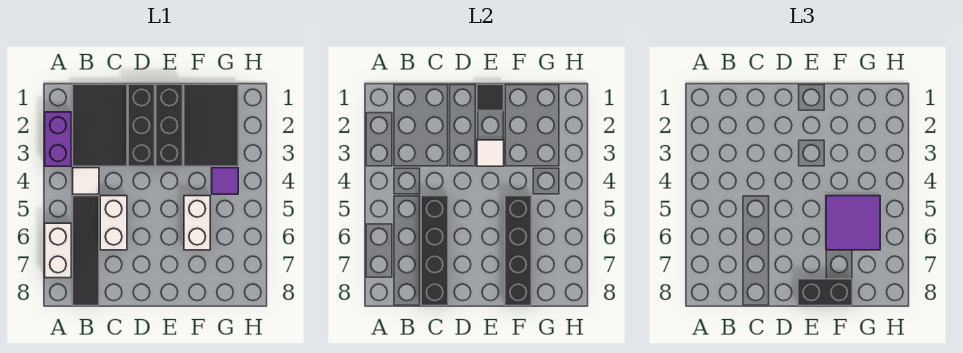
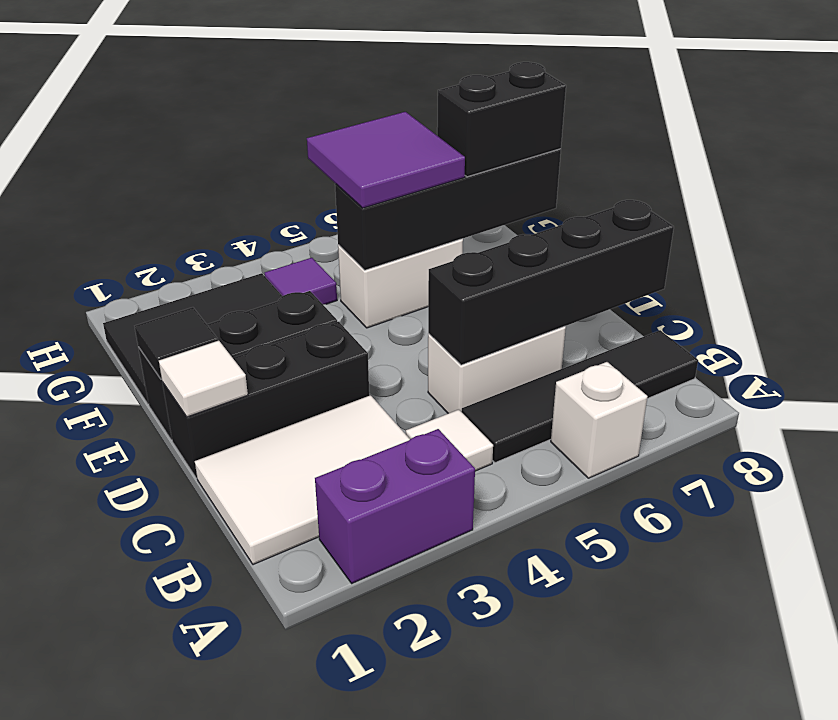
white brick A6:A7 level 1 -> white brick A6 level 1
black tile B1:C3 level 1 -> white tile B1:C3 level 1
white tile E3 level 2 -> white tile D1 level 2
black brick E8:F8 level 3 -> black brick F7:F8 level 3

